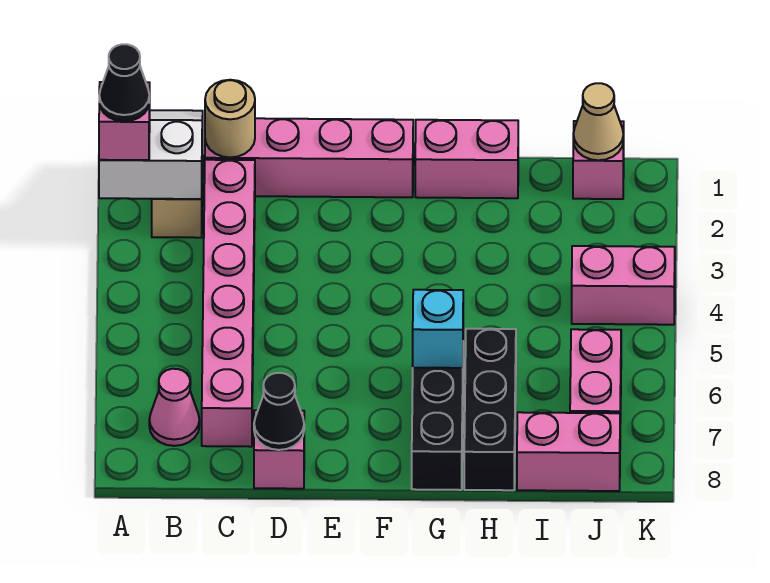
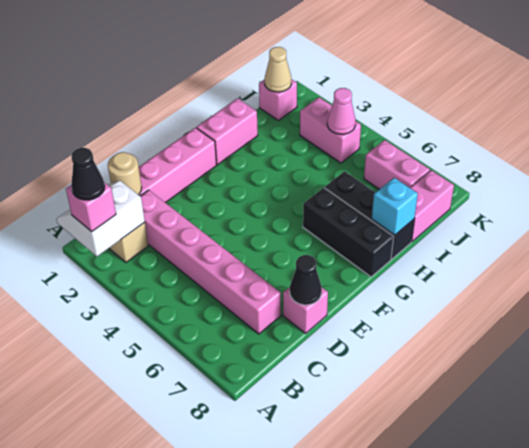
pink cone B7 level 1 -> pink cone J4 level 2
cyan brick G6 level 2 -> cyan brick H8 level 2
pink brick J4:K4 level 1 -> pink brick J3:J4 level 1

